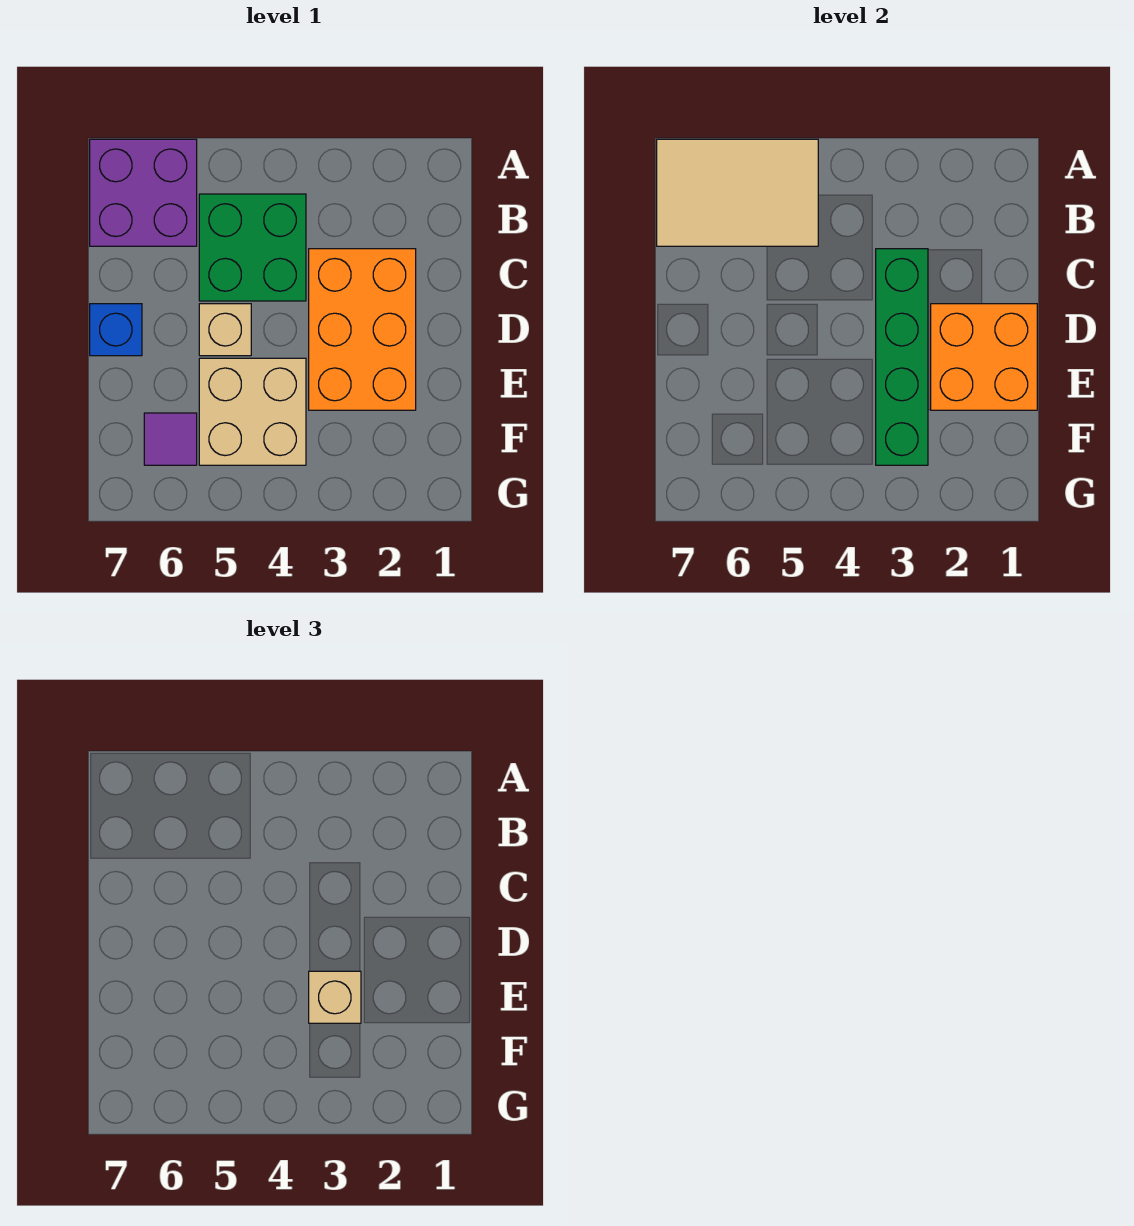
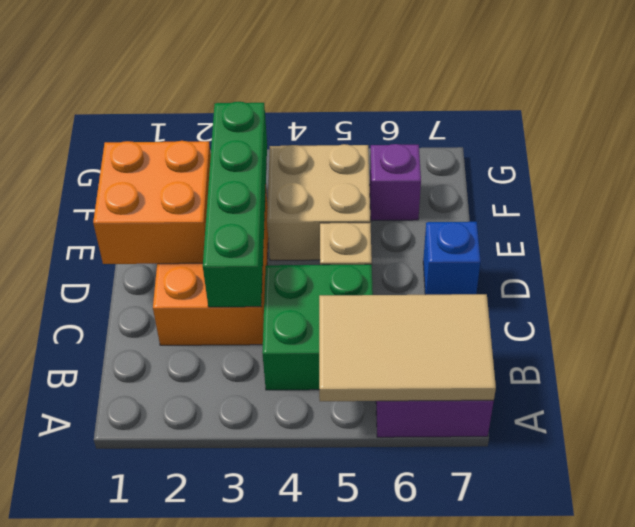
tan brick E3 level 3 -> none
purple tile F6 level 1 -> purple brick F6 level 1

